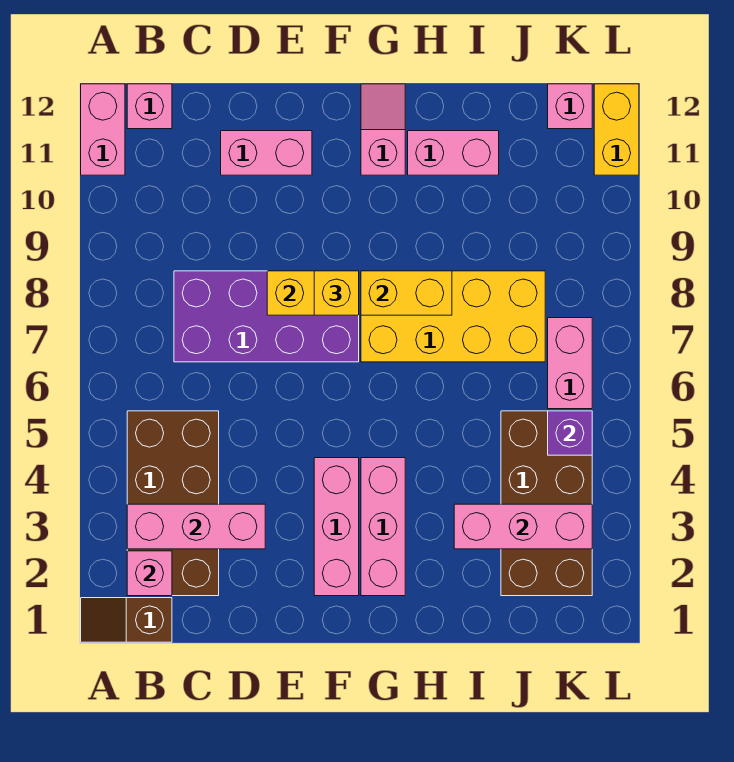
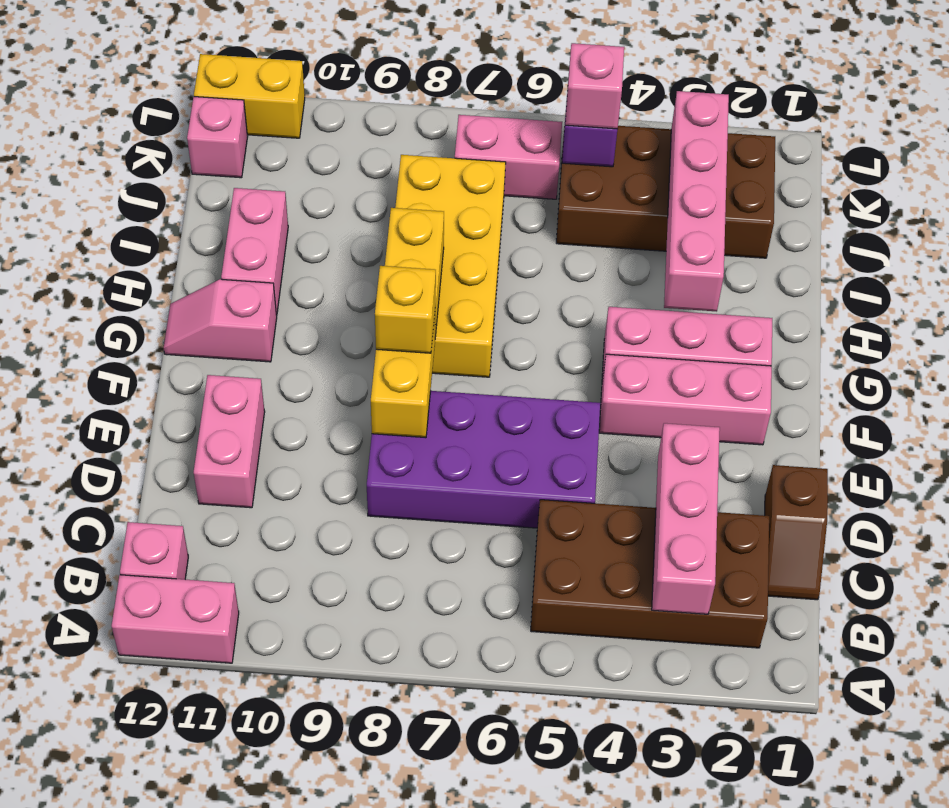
brown slope A1:B1 level 1 top B -> brown slope C1:D1 level 1 top D
pink brick B2 level 2 -> pink brick K5 level 3
purple brick C7:F8 level 1 -> purple brick D5:E8 level 1
pink brick I3:K3 level 2 -> pink brick H3:K3 level 2

